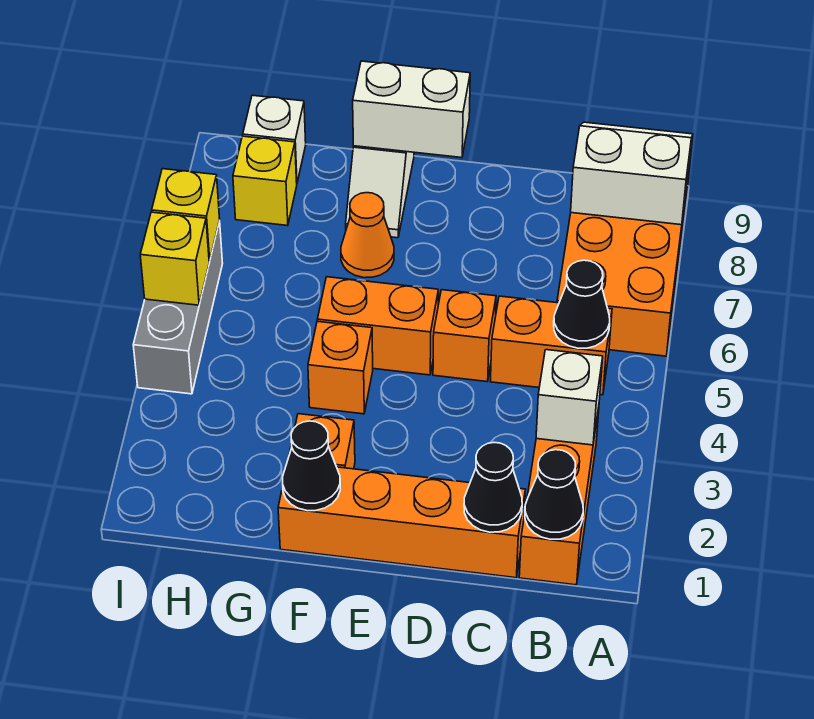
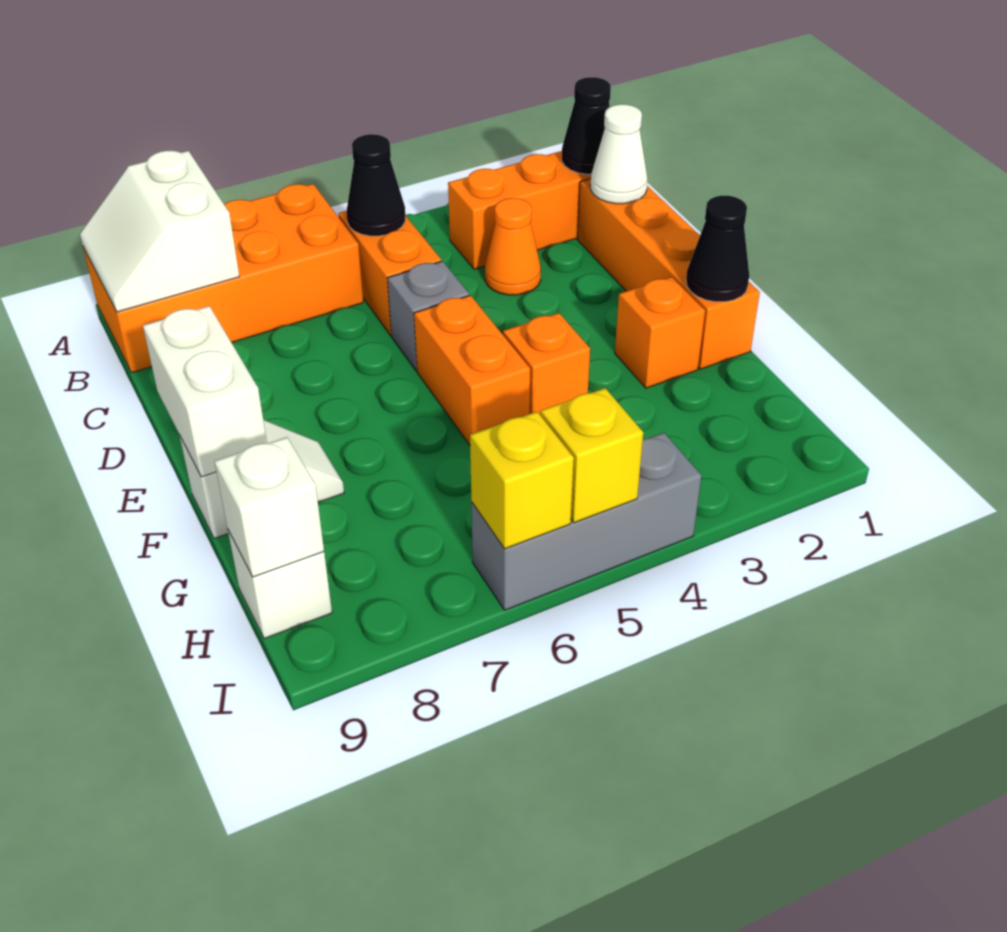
white brick B3 level 2 -> white brick H9 level 2
black cone C1 level 2 -> white cone C1 level 2
orange brick D5 level 1 -> grey brick D5 level 1
orange cone F7 level 1 -> orange cone C3 level 1
yellow brick H8 level 1 -> none

